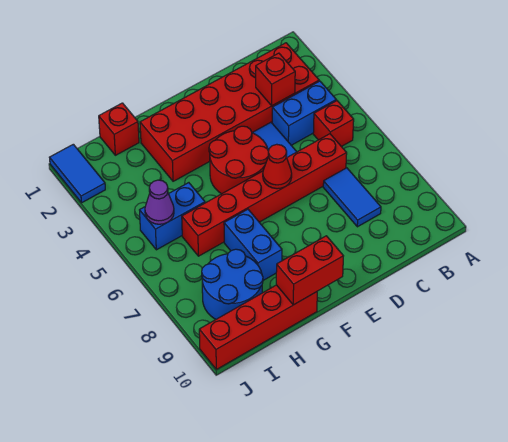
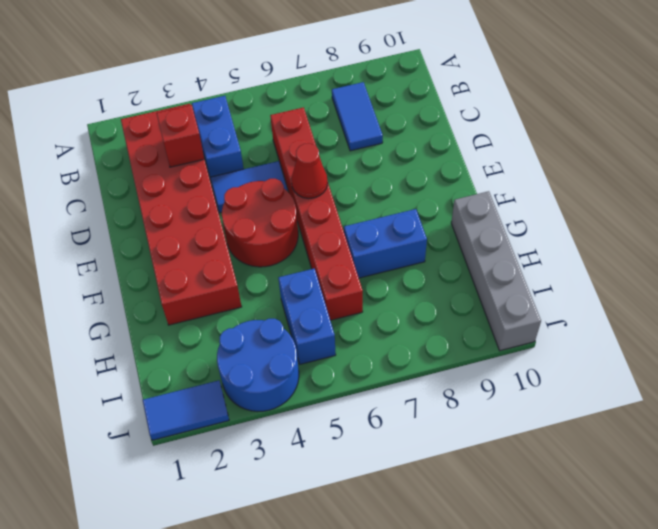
red brick B5 level 1 -> none
blue tile C7:C8 level 1 -> blue tile B8:C8 level 1
red brick F10:G10 level 2 -> none
red brick G10:J10 level 1 -> grey brick G10:J10 level 1
red brick H1 level 1 -> none
blue round brick H8:I9 level 1 -> blue round brick I3:J4 level 1
purple cone I5 level 2 -> none

